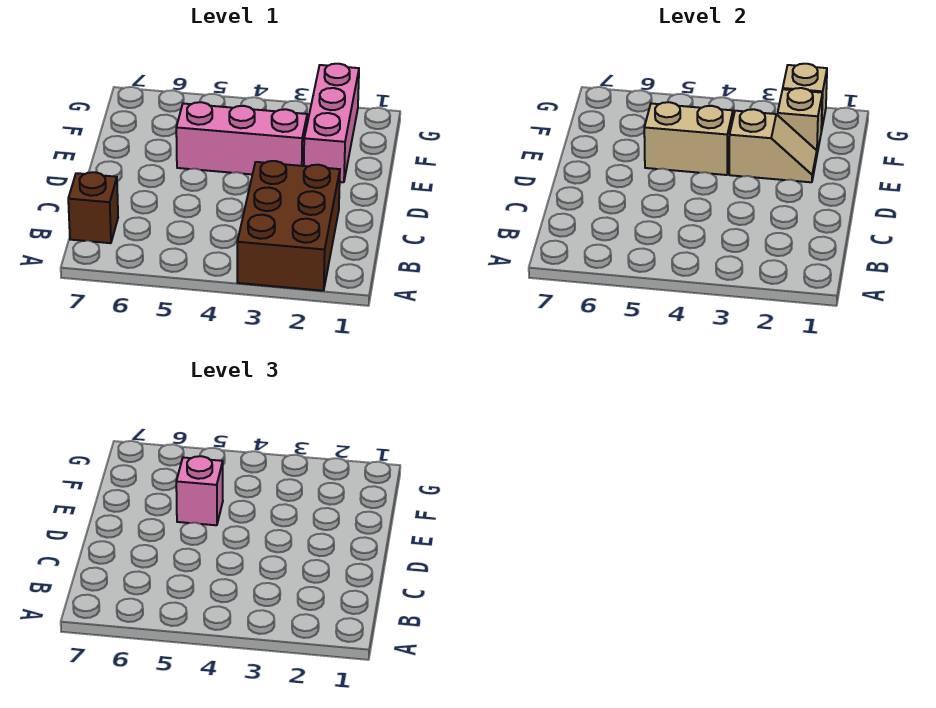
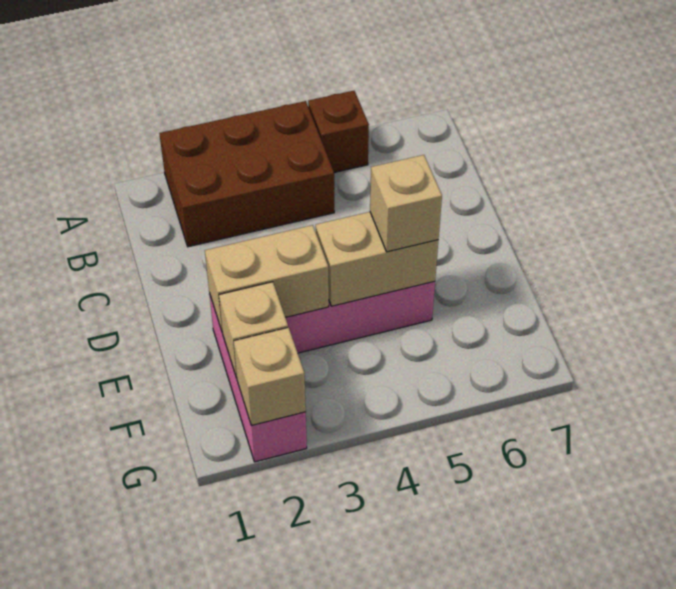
brown brick A2:C3 level 1 -> brown brick A2:B4 level 1
brown brick B7 level 1 -> brown brick A5 level 1
tan slope E2:E3 level 2 top 3 -> tan brick E2:E3 level 2
pink brick E5 level 3 -> tan brick E5 level 3

